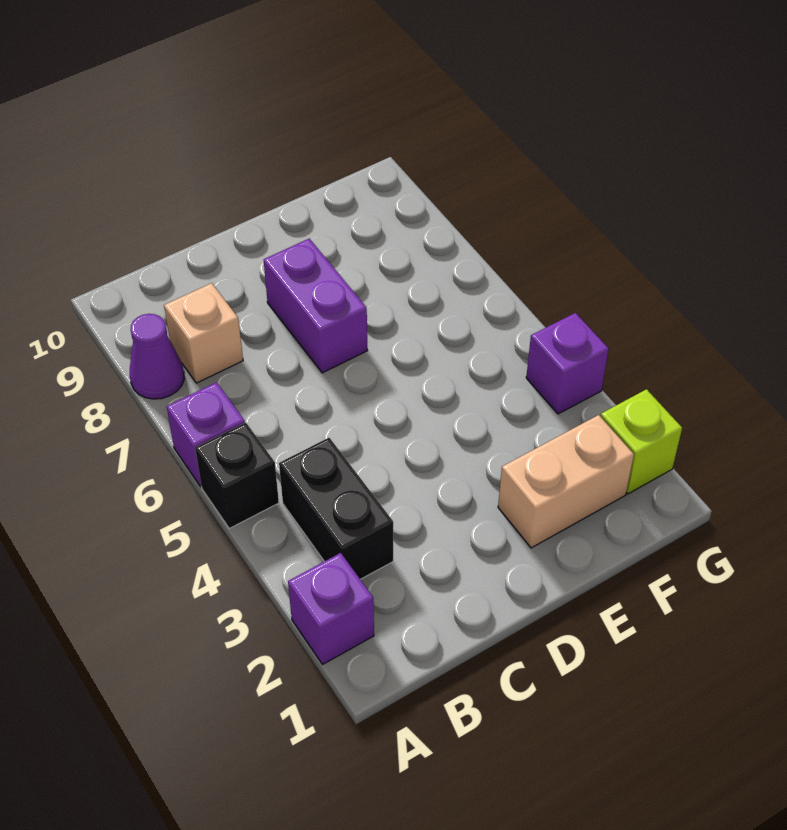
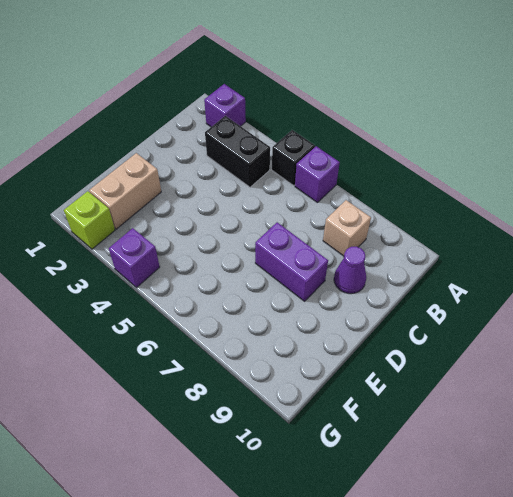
purple cone A8 level 1 -> purple cone C9 level 1

